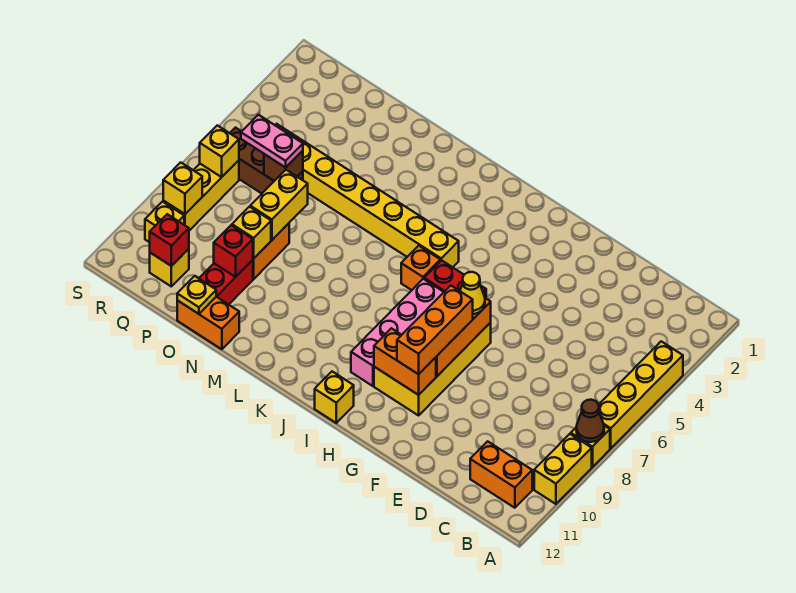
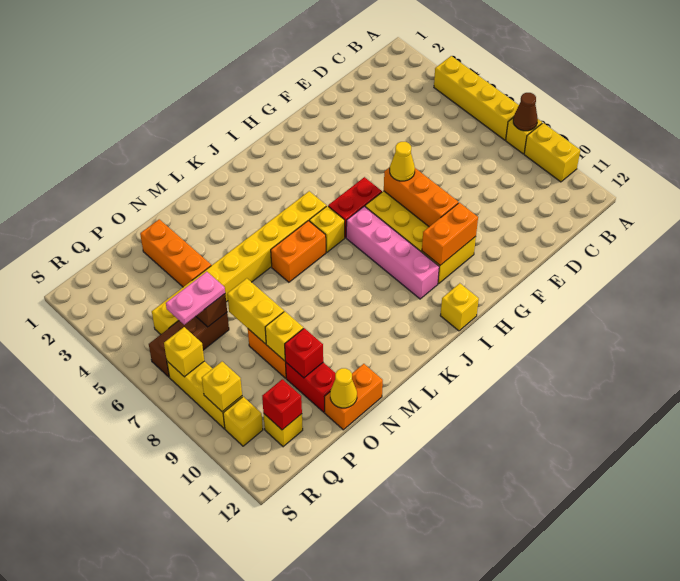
orange brick B11:C11 level 1 -> orange brick K6:L6 level 1
orange brick G8:G10 level 3 -> orange brick O2:O4 level 1
orange brick J6 level 1 -> yellow brick J6 level 1
yellow plate O12 level 2 -> yellow cone O12 level 2

